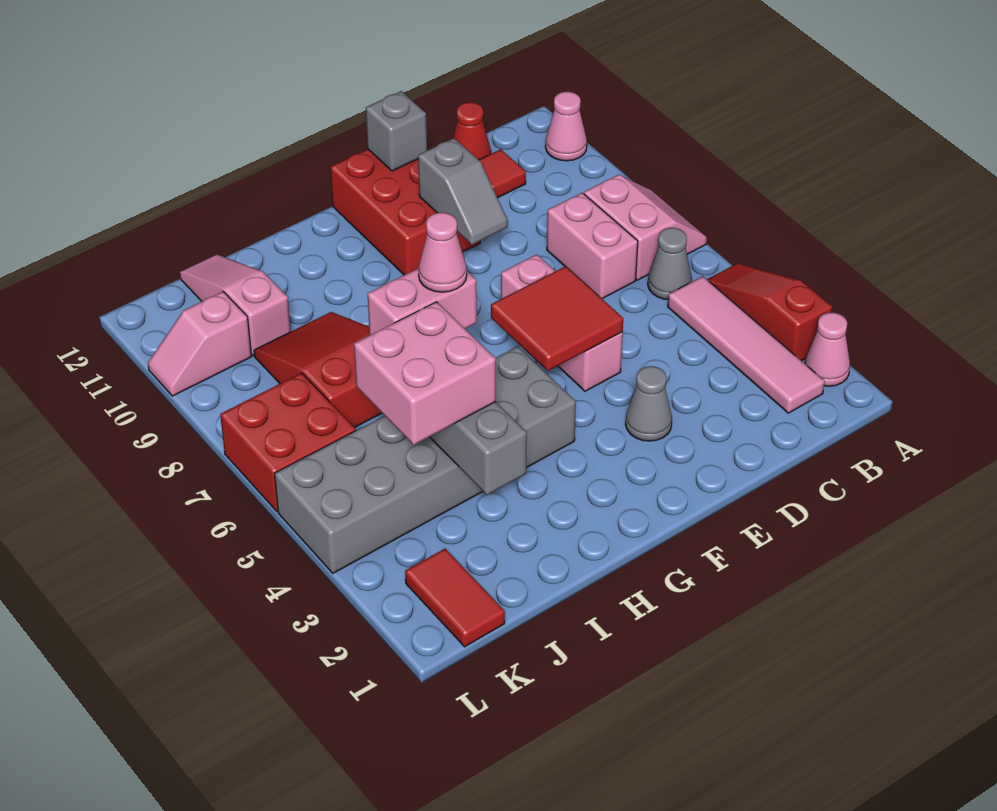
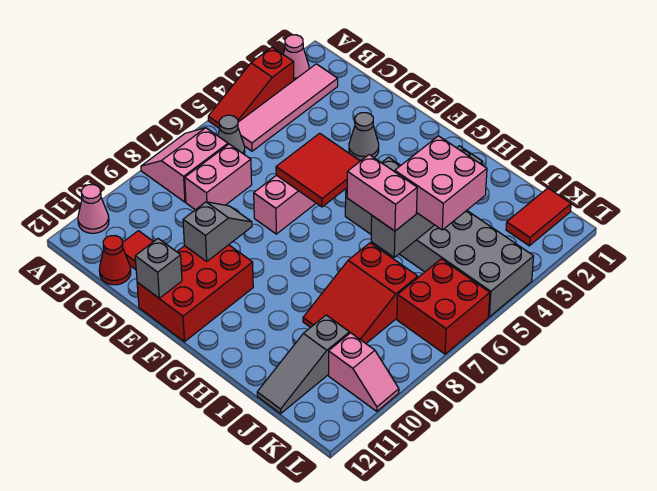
pink cone H6 level 4 -> none
pink slope J10:J12 level 1 top 10 -> grey slope J10:J12 level 1 top 10

